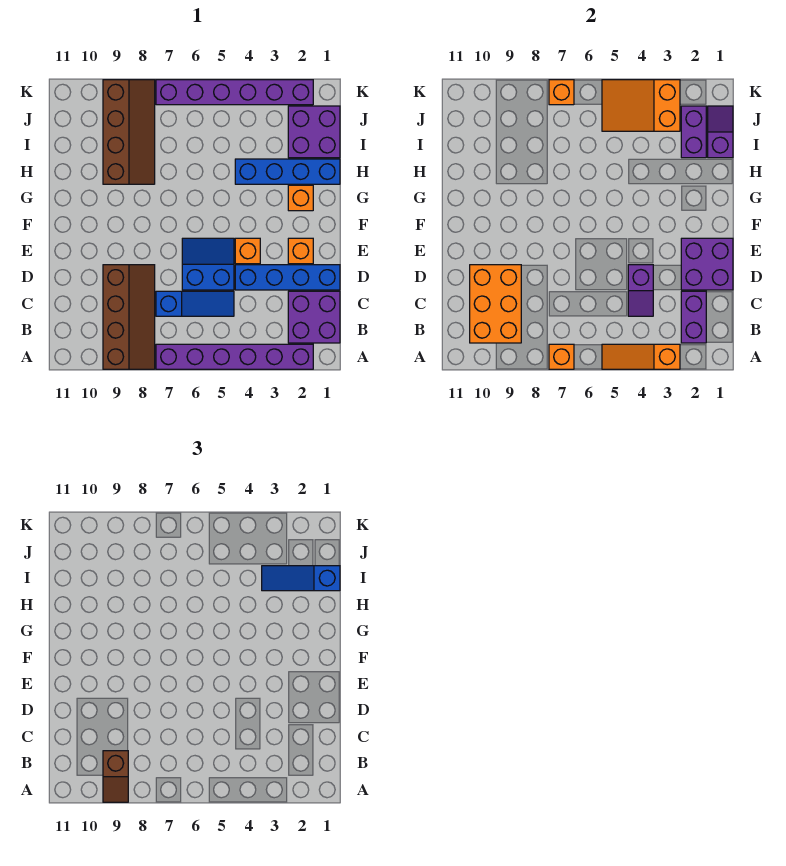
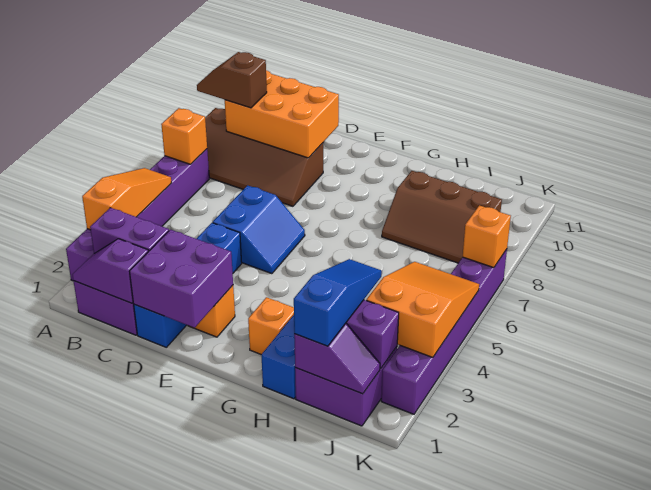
purple slope C4:D4 level 2 top D -> purple slope B1:C1 level 2 top C
blue slope C5:C7 level 1 top 7 -> none
orange brick E4 level 1 -> none
brown slope H8:K9 level 1 top 9 -> brown slope H8:J9 level 1 top 9

